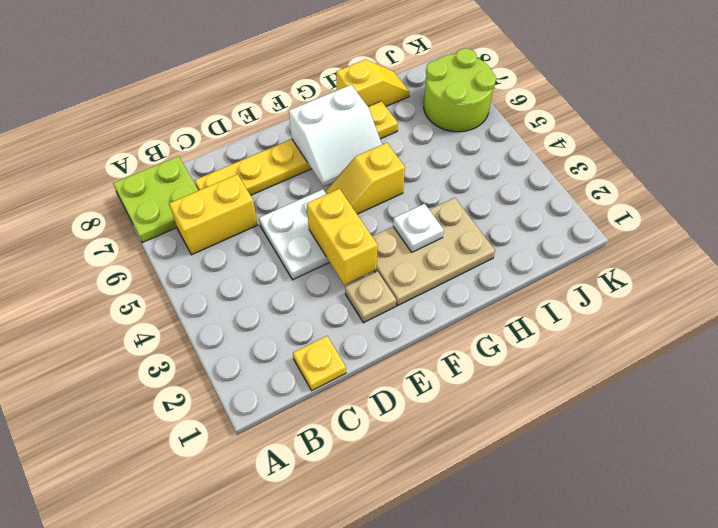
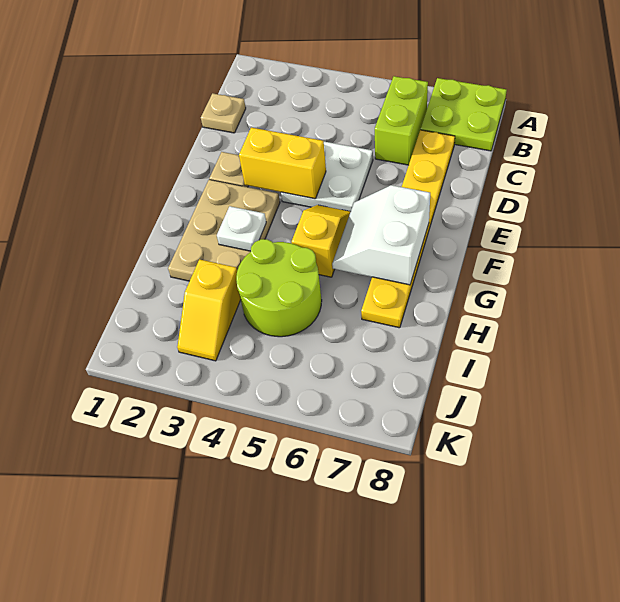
yellow brick B6:C6 level 1 -> lime brick B6:C6 level 1
yellow plate C1 level 1 -> tan plate C1 level 1
yellow slope H8:I8 level 1 top H -> yellow slope I3:J3 level 1 top I
lime round brick J6:K7 level 1 -> lime round brick H4:I5 level 1

